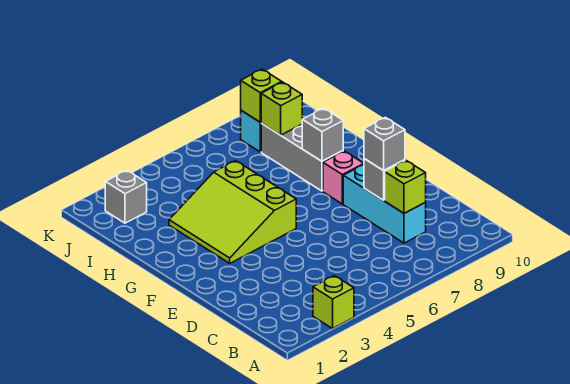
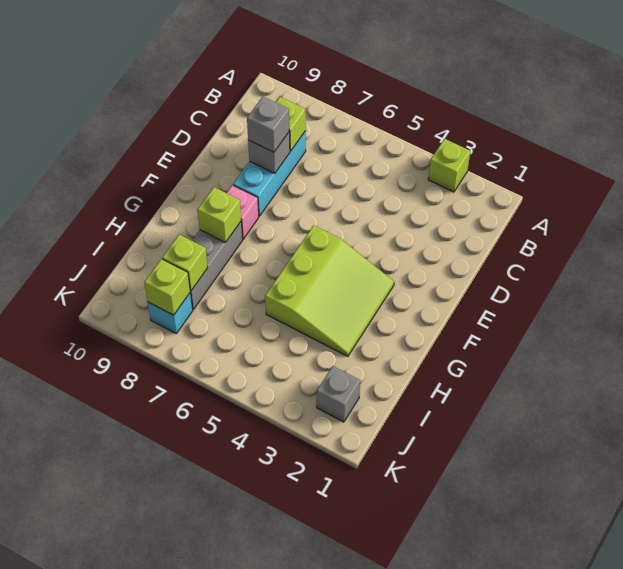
grey brick G8 level 2 -> lime brick G8 level 2

